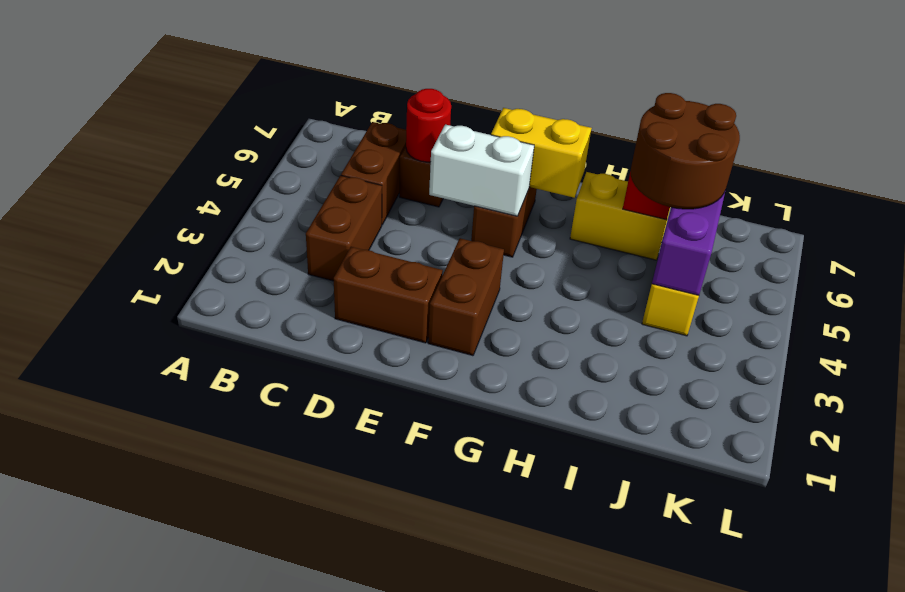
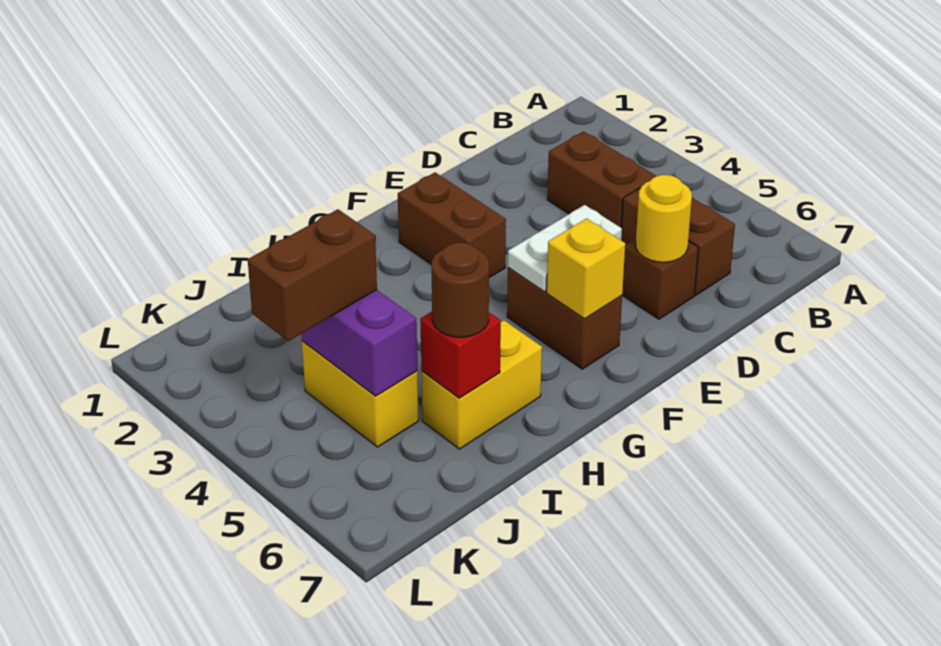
brown brick D2:E2 level 1 -> brown brick J4:K4 level 3
red round brick D6 level 2 -> yellow round brick D6 level 2
white brick E5:F5 level 2 -> white plate E5:F5 level 2
yellow brick F6:G6 level 2 -> yellow brick F6 level 2
brown round brick I5:J6 level 3 -> brown round brick I6 level 3

